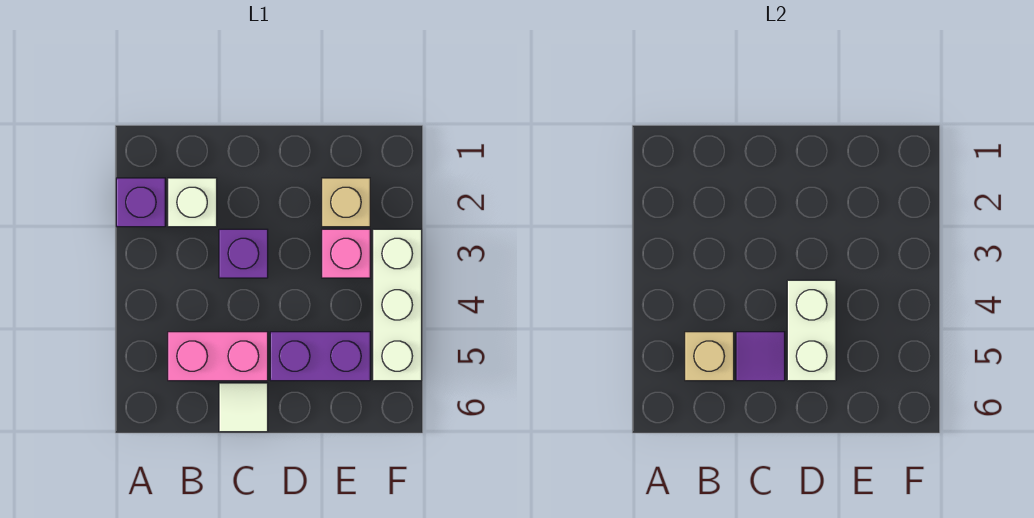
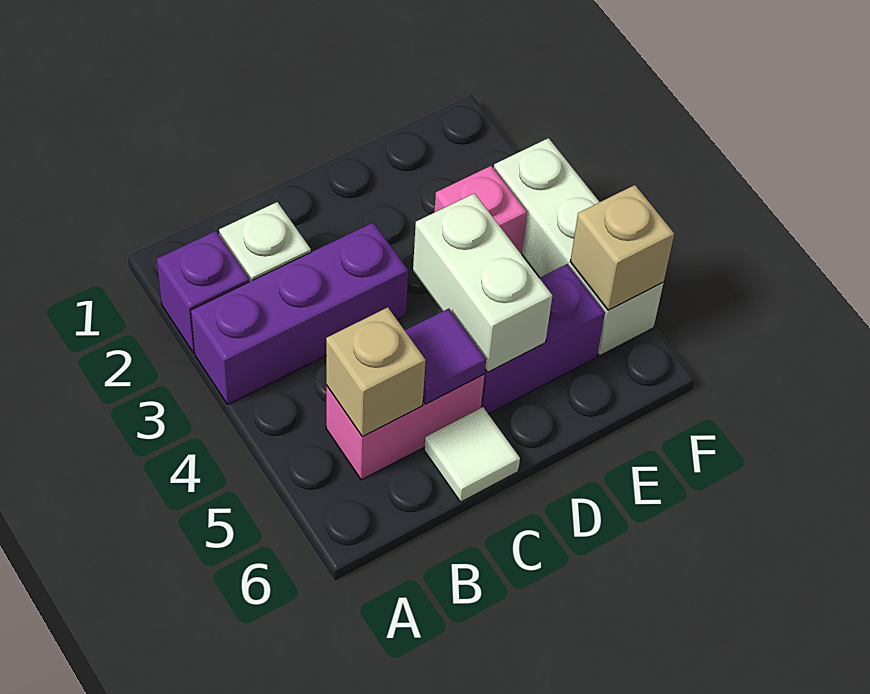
purple brick C3 level 1 -> purple brick A3:C3 level 1
tan brick E2 level 1 -> tan brick F5 level 2

